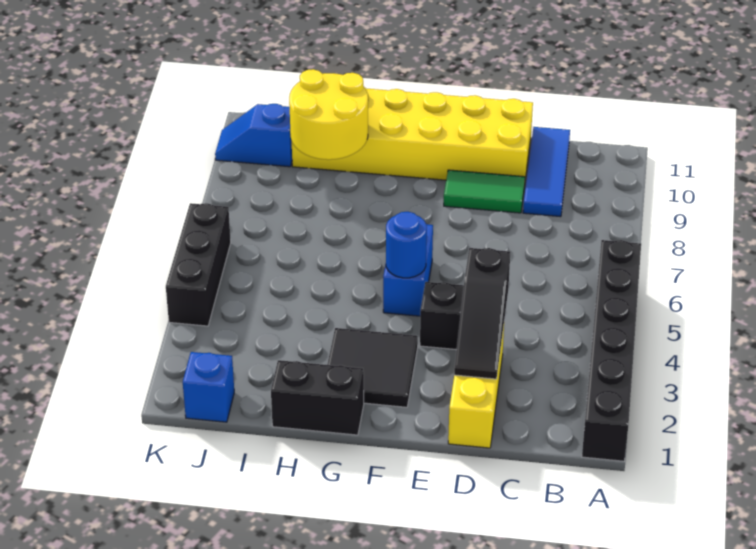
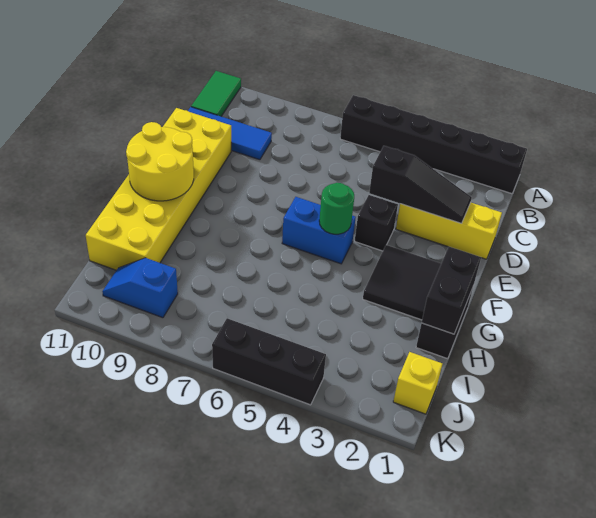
green tile D9:E9 level 1 -> green tile A11:B11 level 1
blue round brick F5 level 2 -> green round brick F5 level 2
none -> black brick G1:H1 level 2
yellow round brick H9:I10 level 2 -> yellow round brick F10:G11 level 2
blue brick J1 level 1 -> yellow brick J1 level 1
blue slope J10:K10 level 1 top J -> blue slope J9:J10 level 1 top 9

